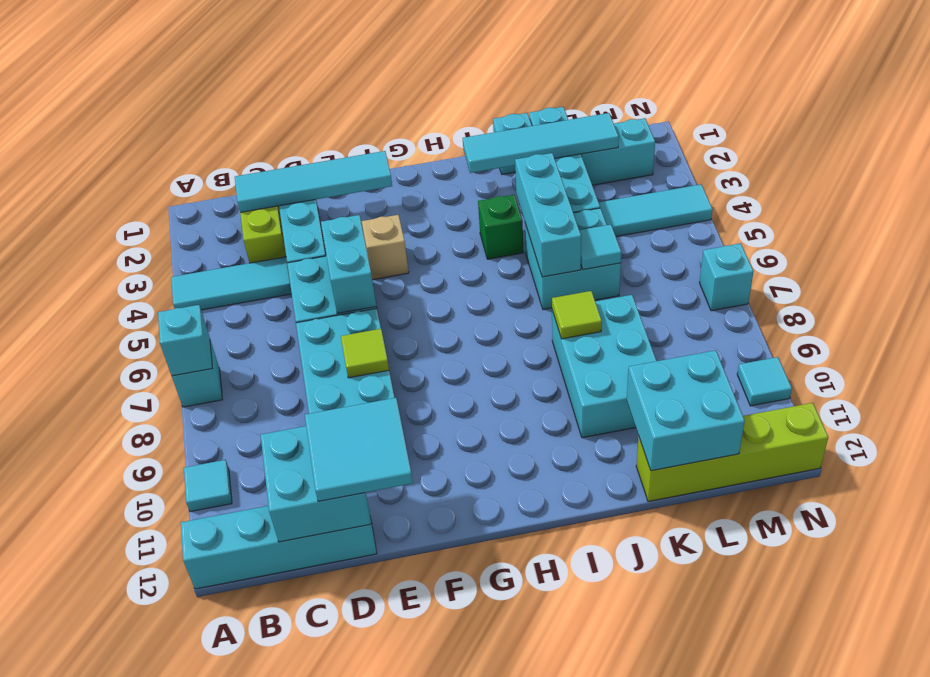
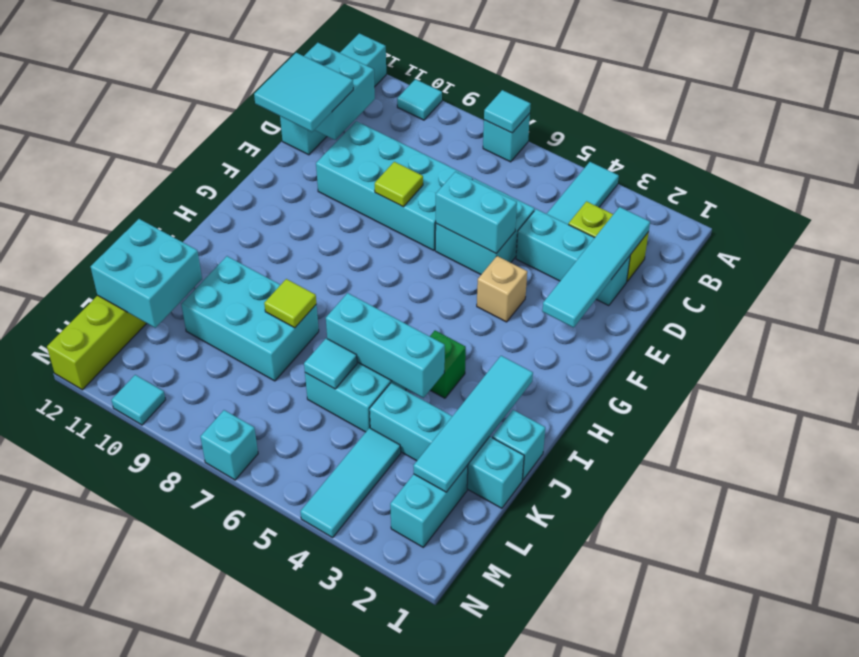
cyan brick A7 level 2 -> cyan tile A7 level 2

